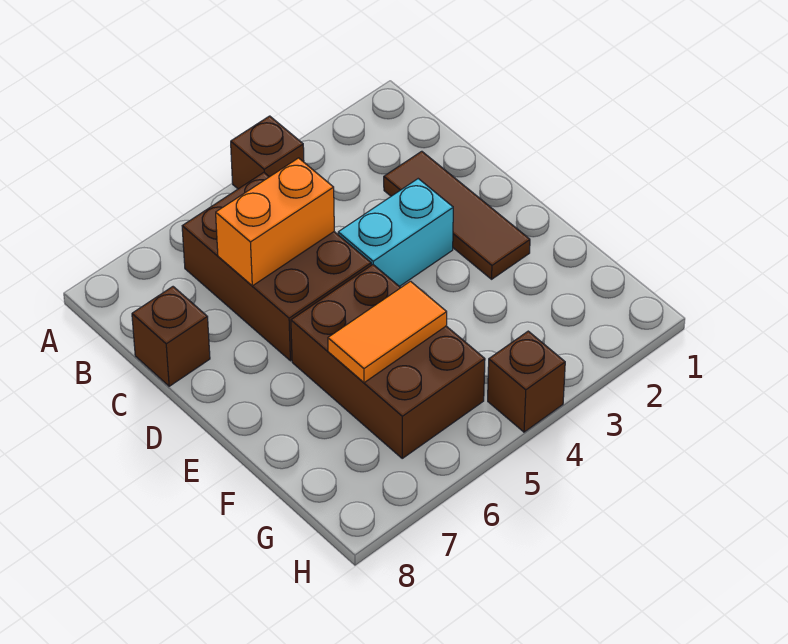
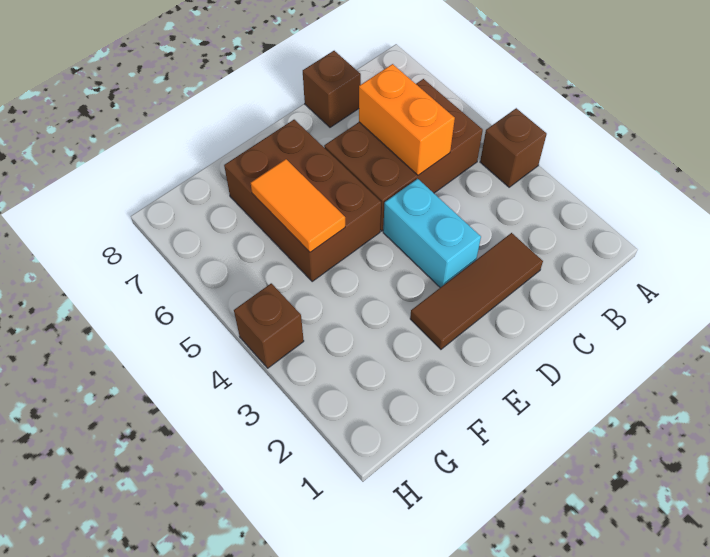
brown brick E5:G6 level 1 -> brown brick E5:F7 level 1

